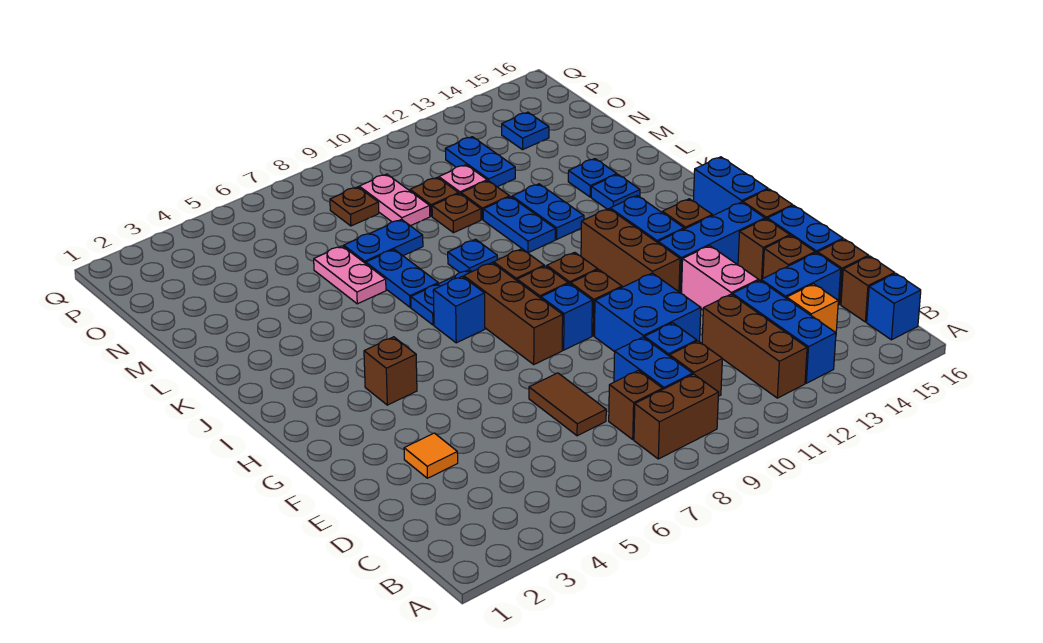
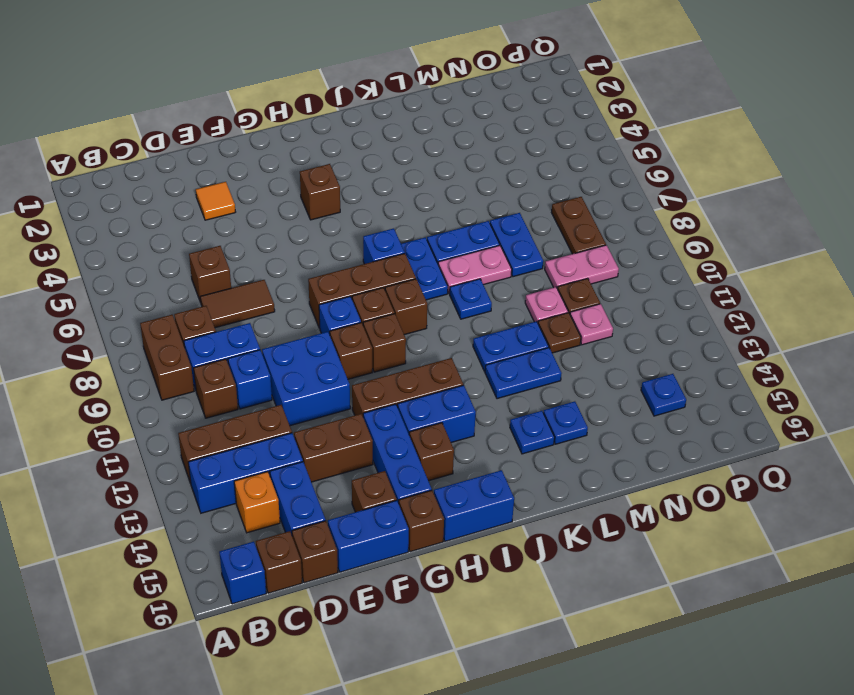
pink brick E13:F13 level 1 -> brown brick E13:F13 level 1
brown brick E15 level 1 -> brown brick D6 level 1
pink plate L6:M6 level 1 -> pink plate K8:L8 level 1
brown plate M10 level 1 -> pink plate M10 level 1
blue plate N12:O12 level 1 -> none
brown plate O8 level 1 -> brown plate O7:O8 level 1

